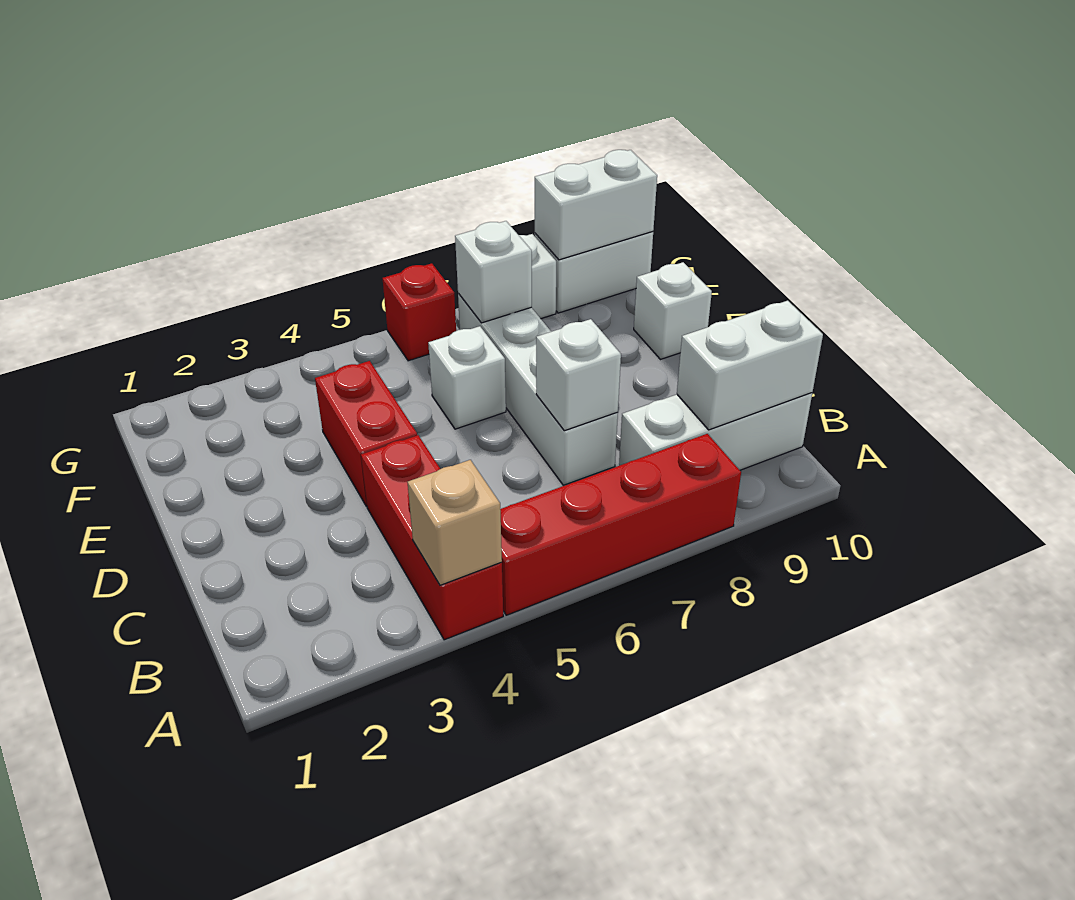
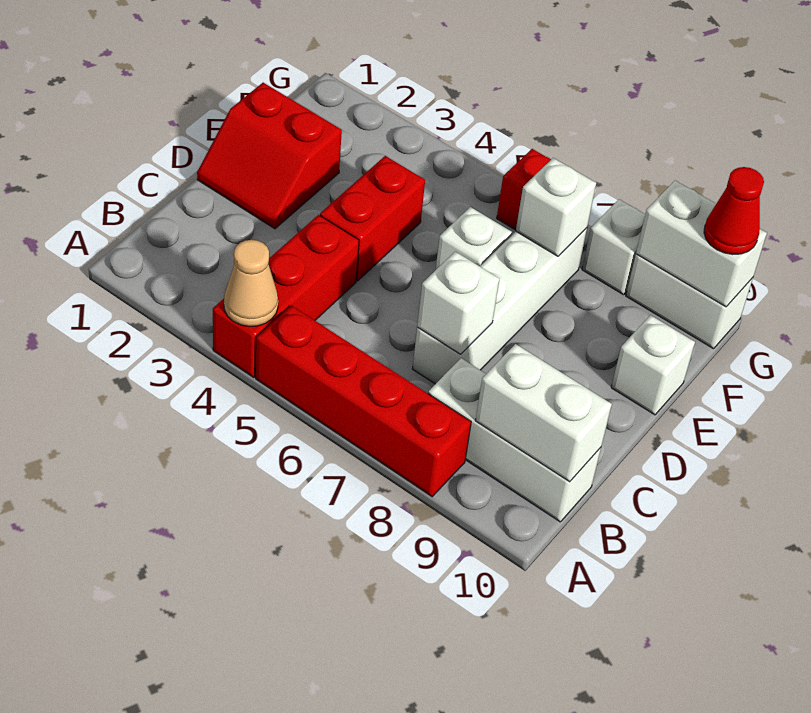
tan brick A4 level 2 -> tan cone A4 level 2
none -> red slope D1:E2 level 1 top E
none -> red cone G10 level 3

